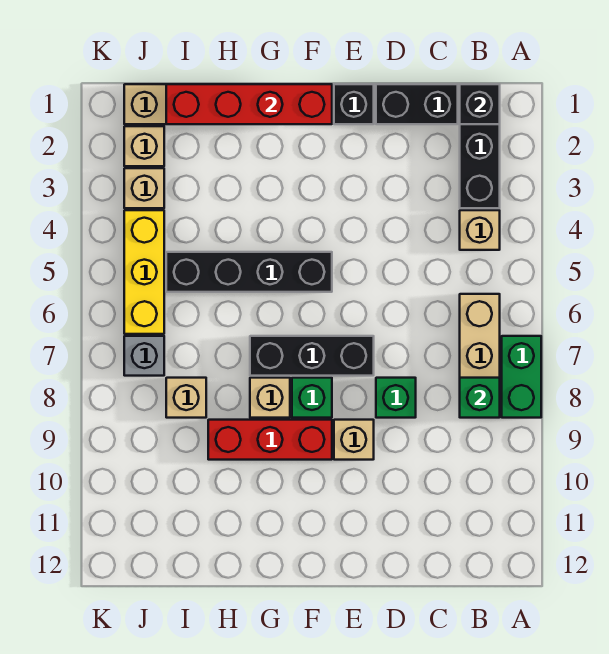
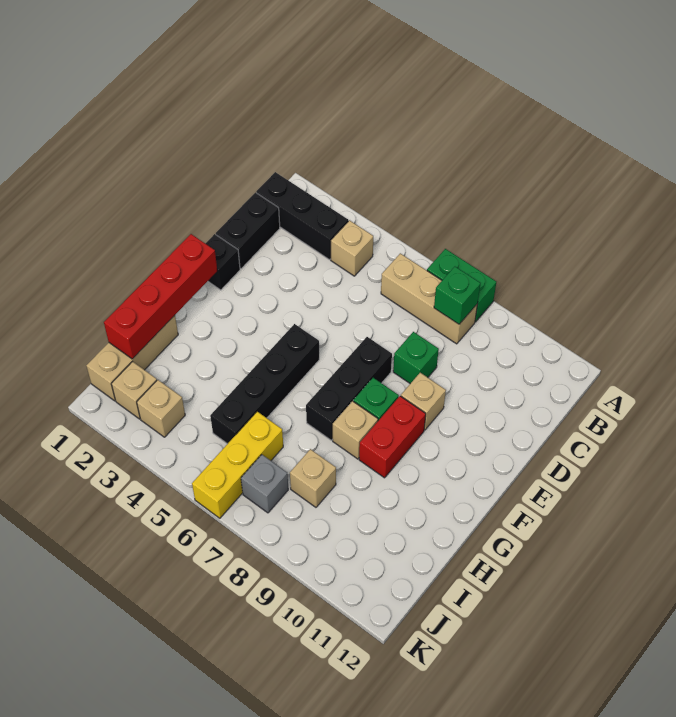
black brick B1 level 2 -> none
red brick F9:H9 level 1 -> red brick F9:G9 level 1
yellow brick J4:J6 level 1 -> yellow brick I6:K6 level 1

